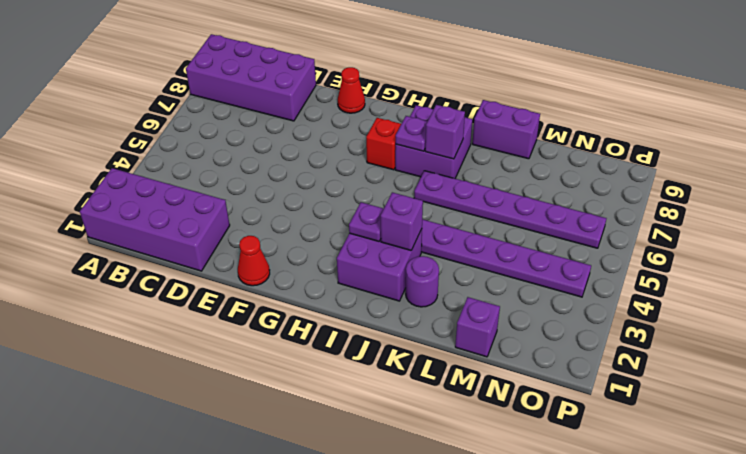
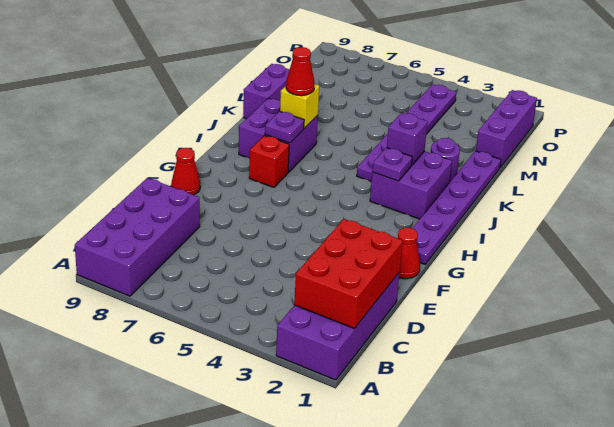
none -> red brick B1:D2 level 2
purple plate J6:O6 level 1 -> purple plate G1:L1 level 1
purple brick J7 level 2 -> yellow brick J7 level 2
none -> red cone J7 level 3
purple brick M1 level 1 -> purple brick M1:O1 level 1

